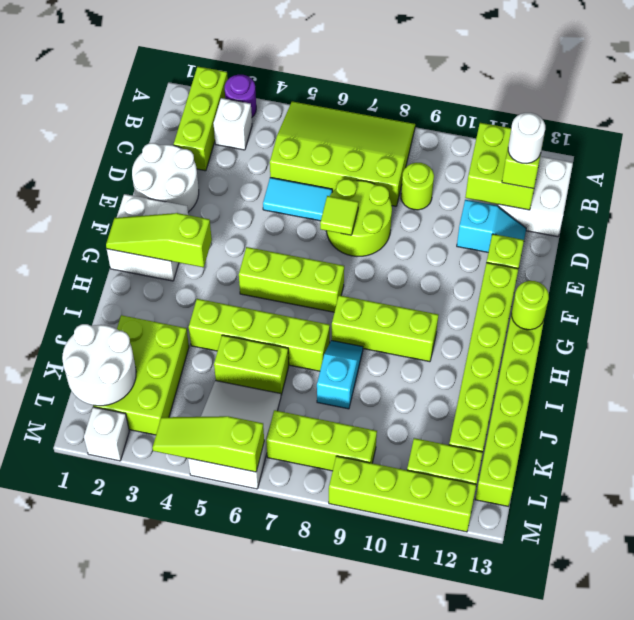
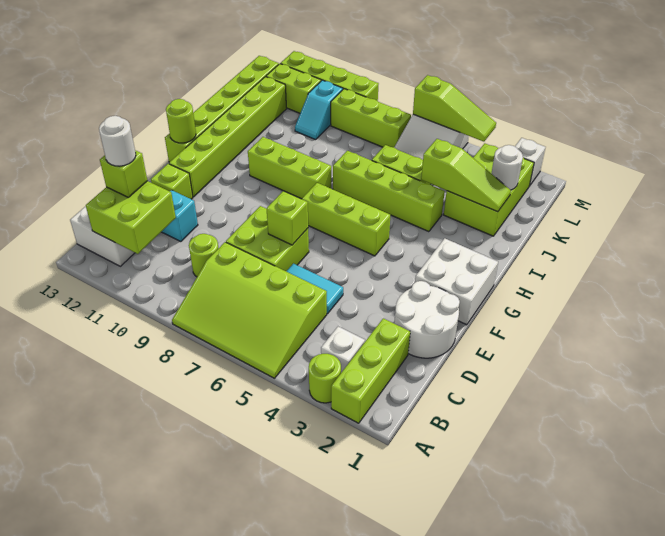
purple round brick A3 level 1 -> lime round brick A3 level 1
lime round brick D7:E8 level 1 -> lime brick D7:E8 level 1
lime tile E7 level 2 -> lime brick E7 level 2
lime slope G1:G3 level 2 top 3 -> lime slope J2:J4 level 2 top 4
cyan slope I8:J8 level 1 top J -> cyan slope K10:L10 level 1 top L
white round brick K1:L2 level 2 -> white round brick K2 level 2

